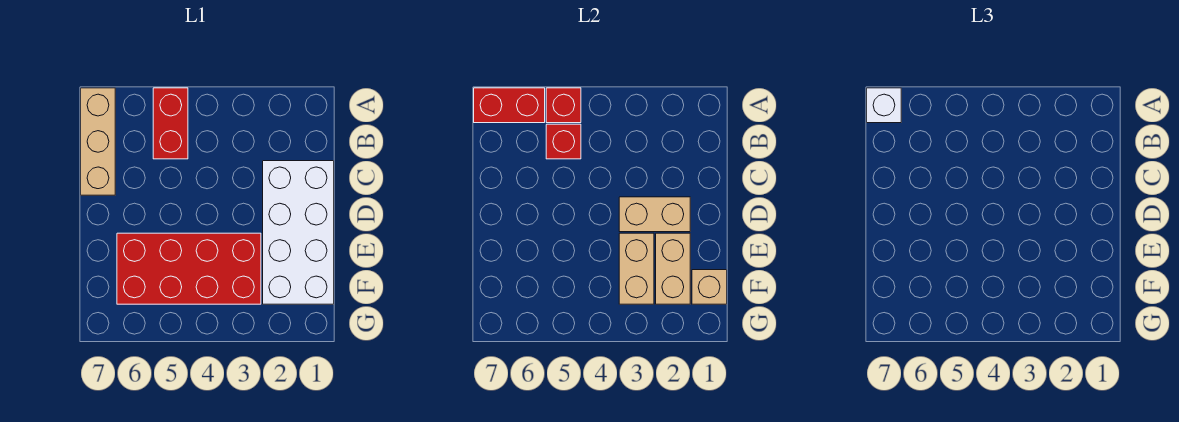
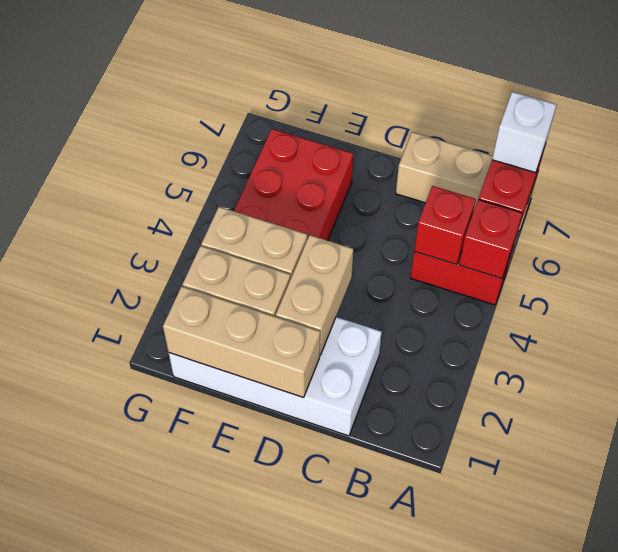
tan brick F1 level 2 -> tan brick D1:F1 level 2

